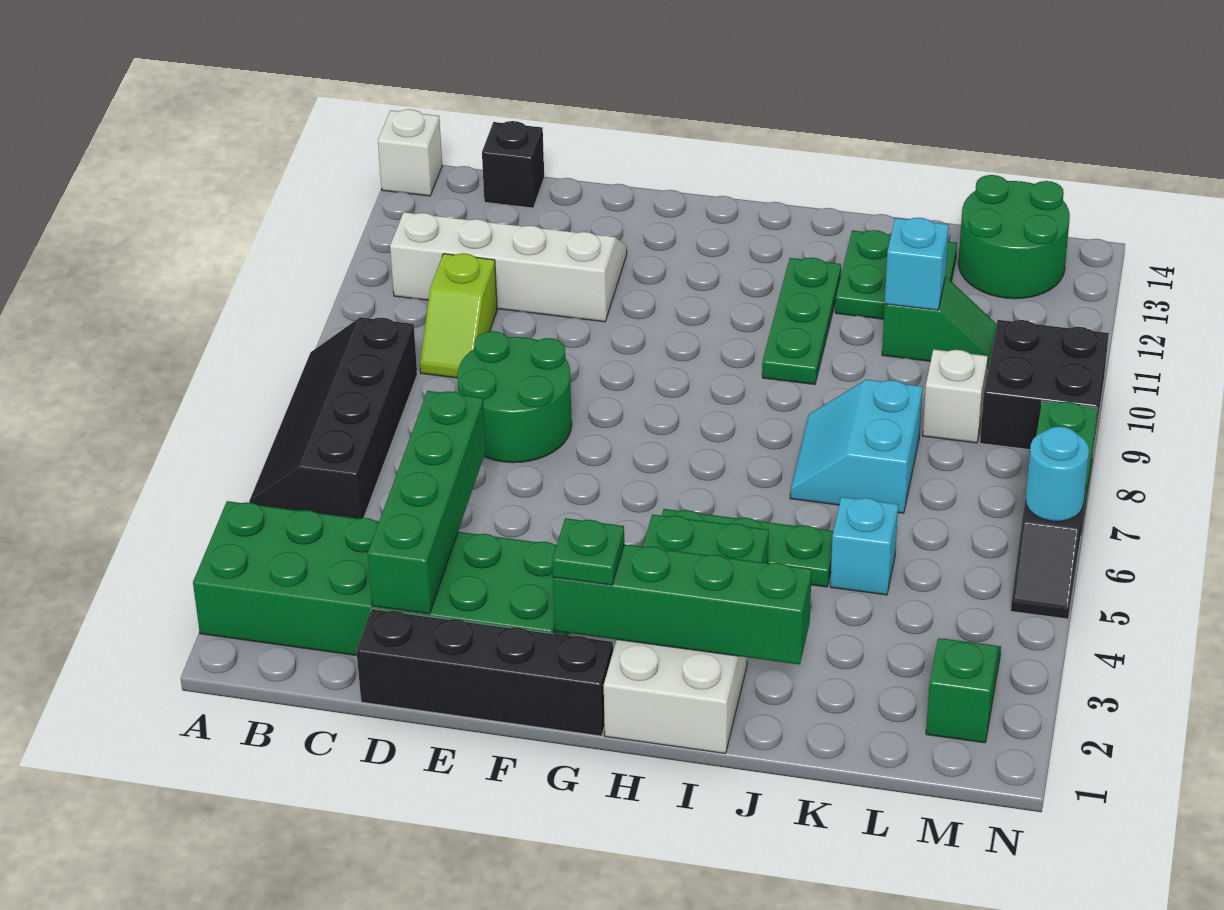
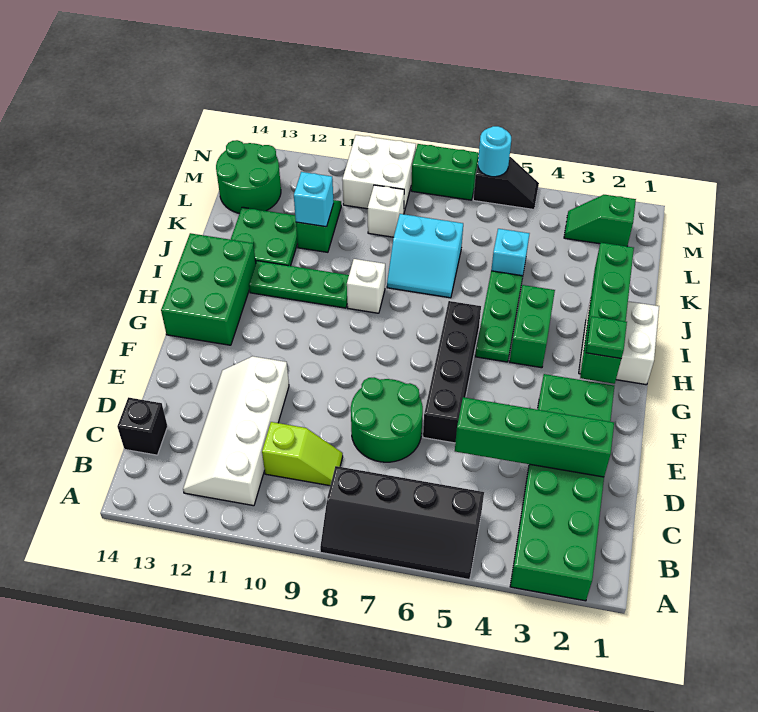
white brick A14 level 1 -> white brick I9 level 1
black brick D1:G1 level 1 -> black brick E6:H6 level 1
none -> green brick G13:I14 level 1
black brick M9:N10 level 1 -> white brick M9:N10 level 1

